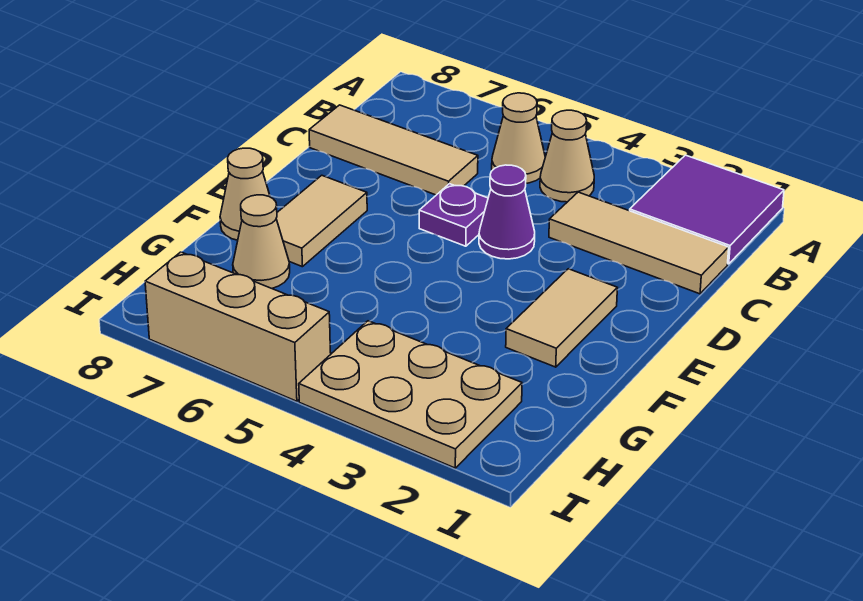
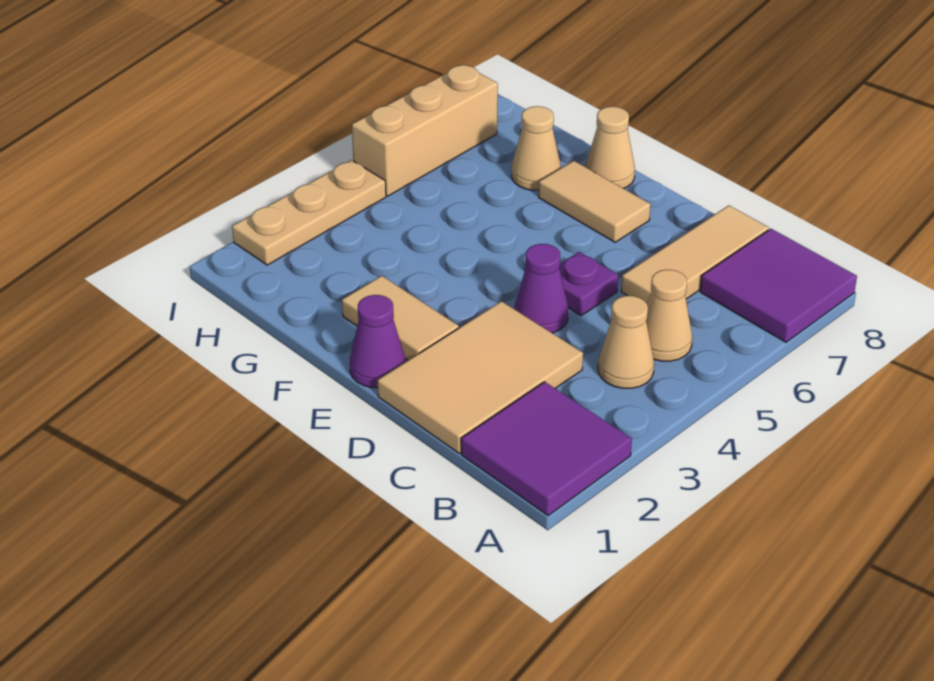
none -> purple tile A7:B8 level 1
tan tile C1:C3 level 1 -> tan tile C1:D3 level 1
none -> purple cone E1 level 1
tan plate H2:I4 level 1 -> tan plate I2:I4 level 1

